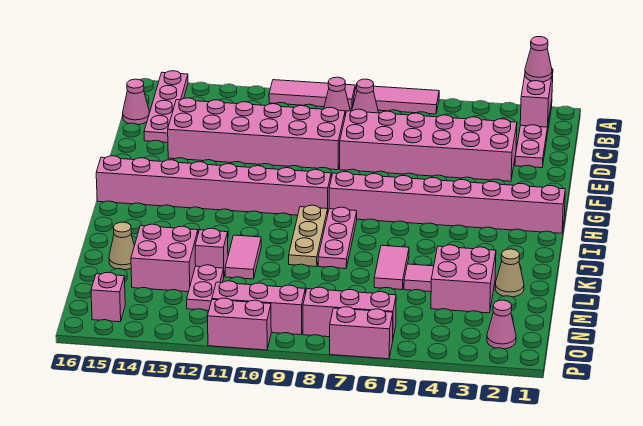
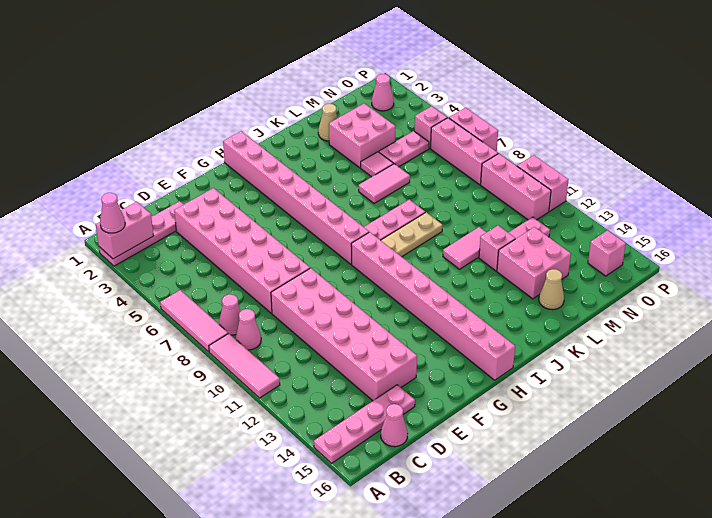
none -> pink plate M5:N5 level 1
none -> pink brick O5 level 1

